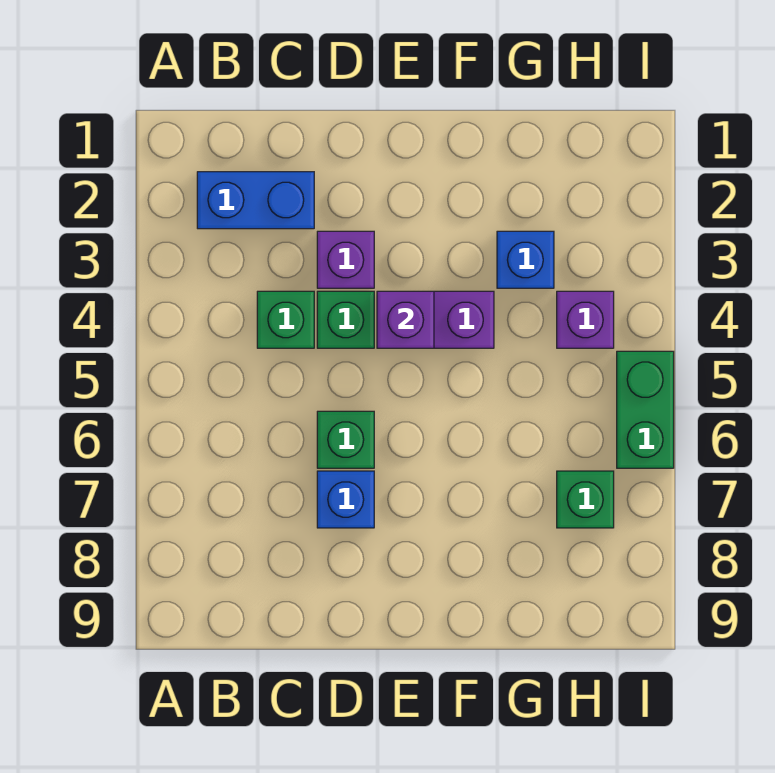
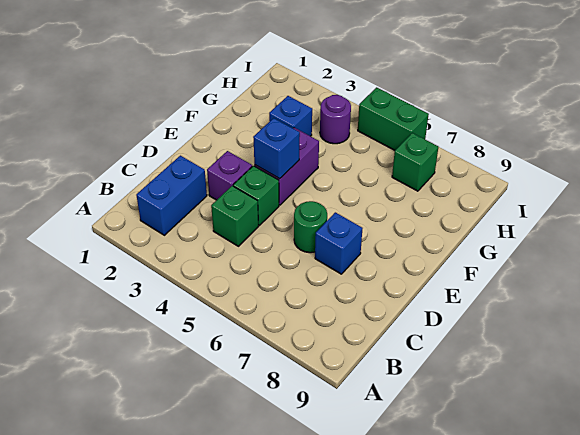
green brick D6 level 1 -> green round brick D6 level 1
purple brick E4 level 2 -> blue brick E4 level 2
purple brick H4 level 1 -> purple round brick H4 level 1

